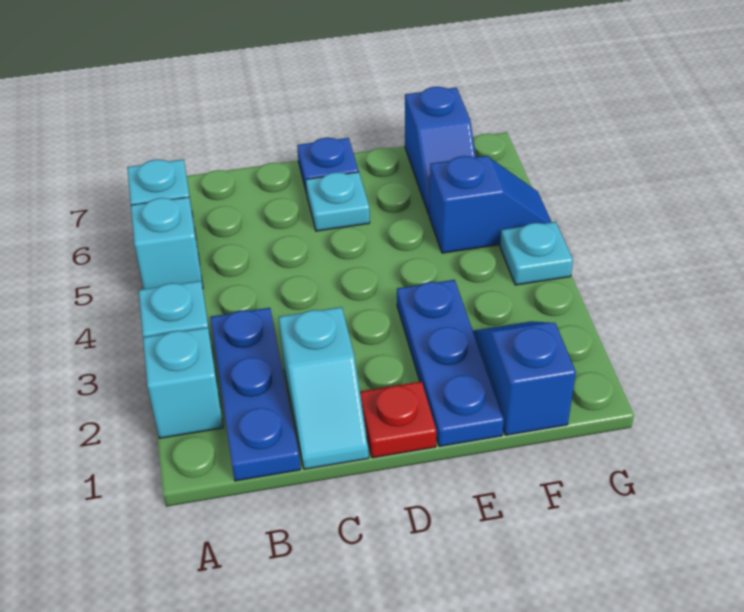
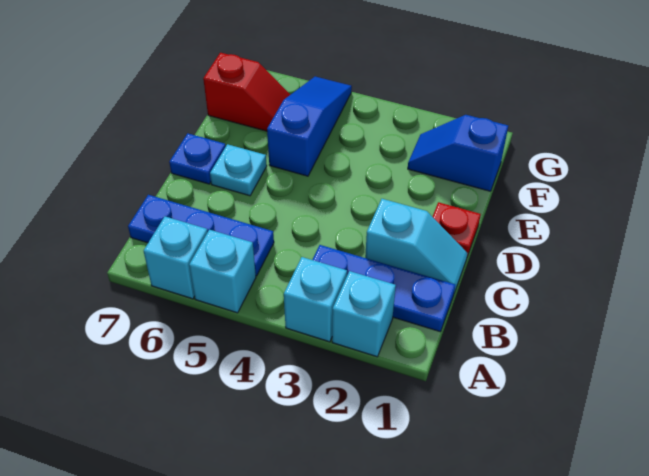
blue plate E1:E3 level 1 -> blue plate B5:B7 level 1
blue slope F5:G5 level 1 top F -> blue slope E5:G5 level 1 top E
blue slope F6:F7 level 1 top 7 -> red slope F6:F7 level 1 top 7
cyan plate G4 level 1 -> none

